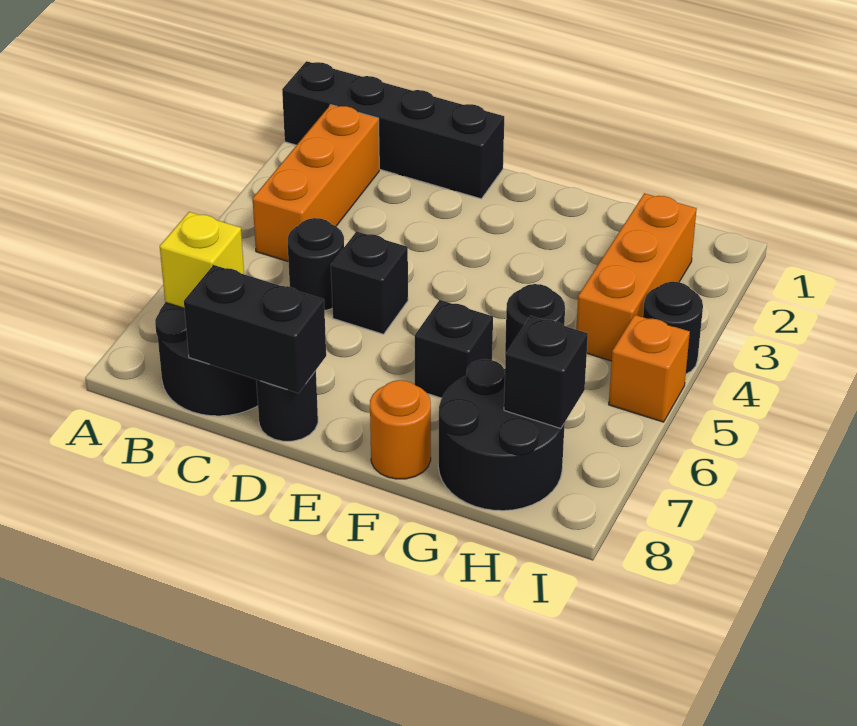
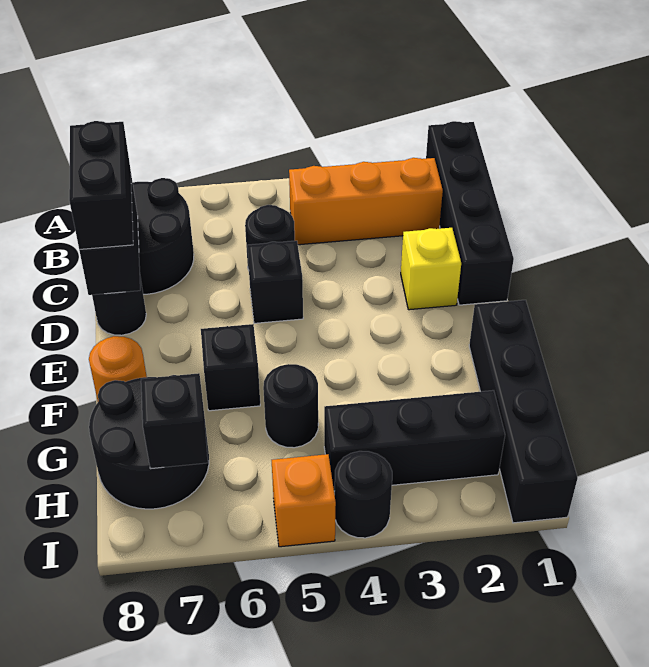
yellow brick B7 level 2 -> yellow brick D2 level 1
none -> black brick C8:D8 level 3
none -> black brick F1:I1 level 1
orange brick H2:H4 level 1 -> black brick H2:H4 level 1

